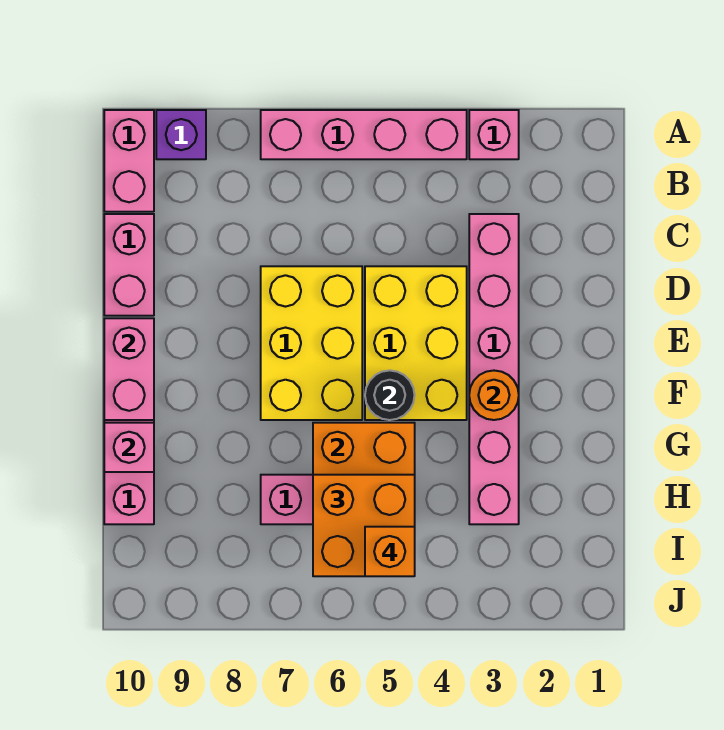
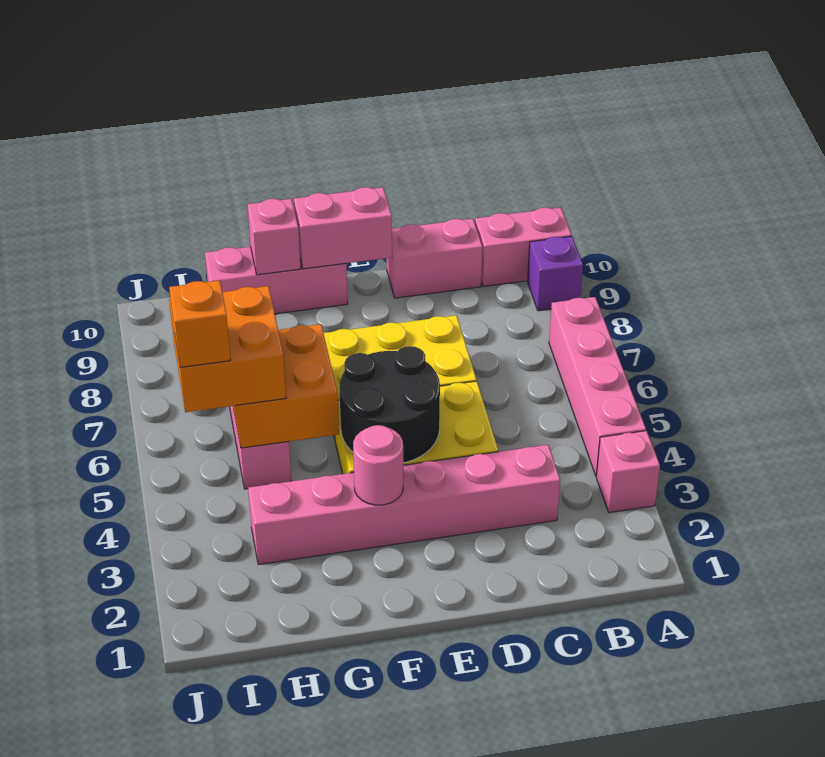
orange round brick F3 level 2 -> pink round brick F3 level 2
black round brick F5 level 2 -> black round brick E4:F5 level 2

